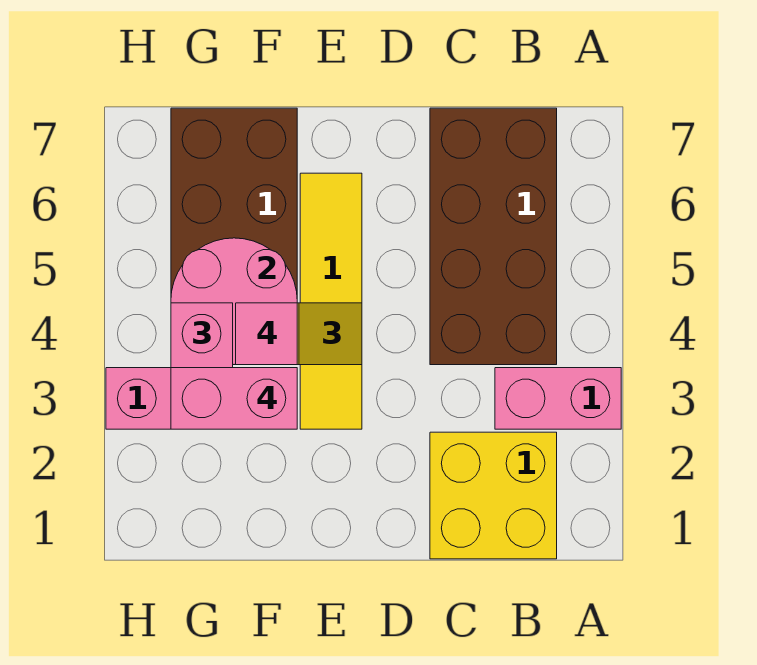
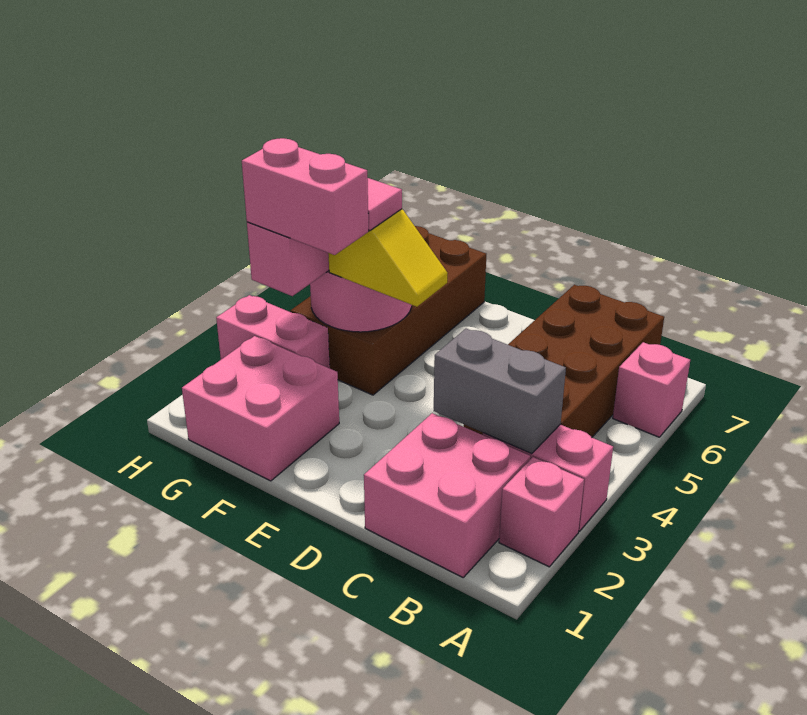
none -> pink brick A2 level 1
none -> pink brick A6 level 1
yellow brick B1:C2 level 1 -> pink brick B1:C2 level 1
none -> grey brick B3:C3 level 2
yellow tile E3:E6 level 1 -> none
none -> pink brick F1:G2 level 1

